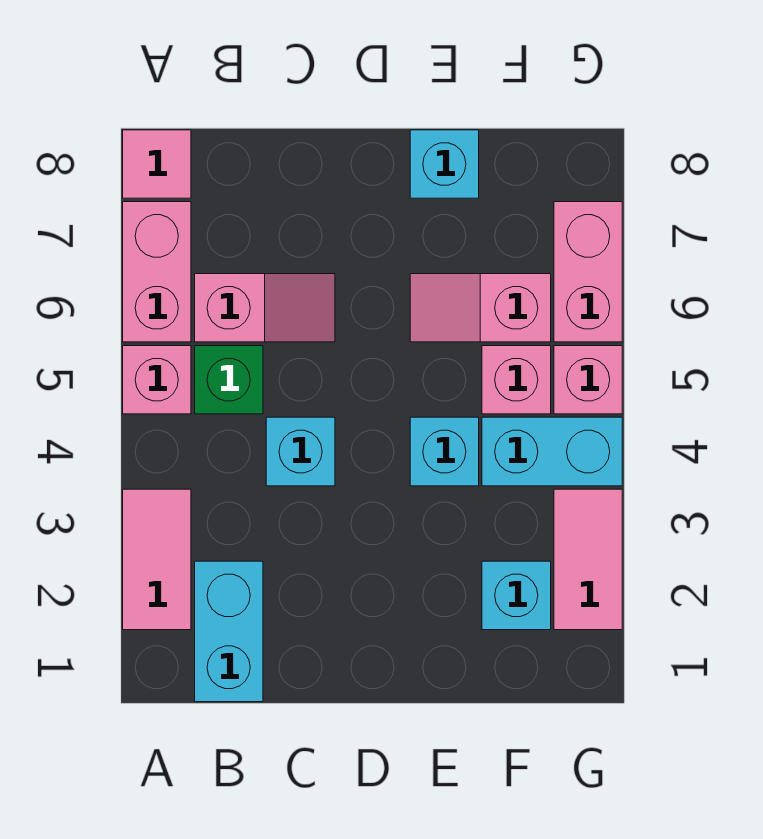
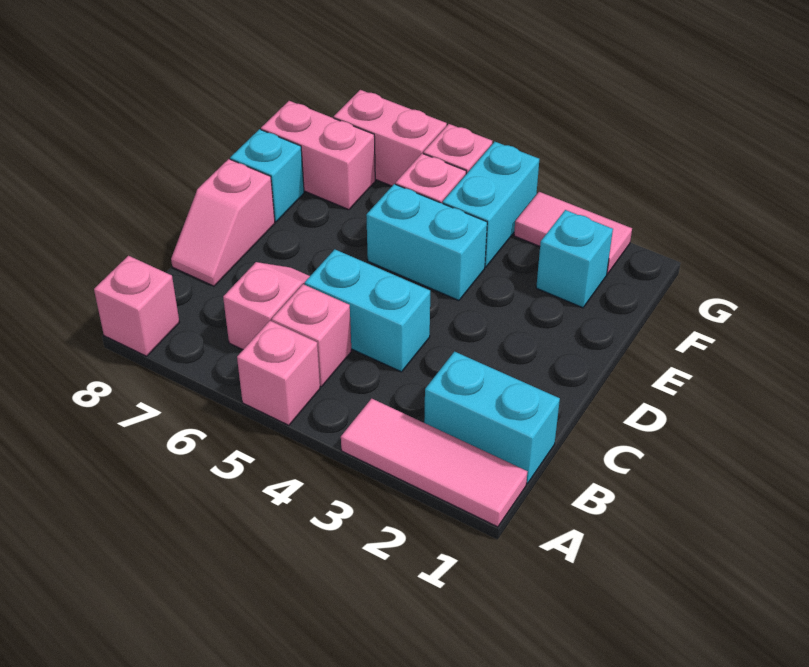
pink tile A2:A3 level 1 -> pink tile A1:A3 level 1
pink brick A6:A7 level 1 -> pink brick F7:F8 level 1
pink tile A8 level 1 -> pink brick A8 level 1
green brick B5 level 1 -> pink brick B5 level 1
cyan brick C4 level 1 -> cyan brick C4:C5 level 1
cyan brick E4 level 1 -> cyan brick E4:E5 level 1
pink slope E6:F6 level 1 top F -> pink slope C8:D8 level 1 top D

